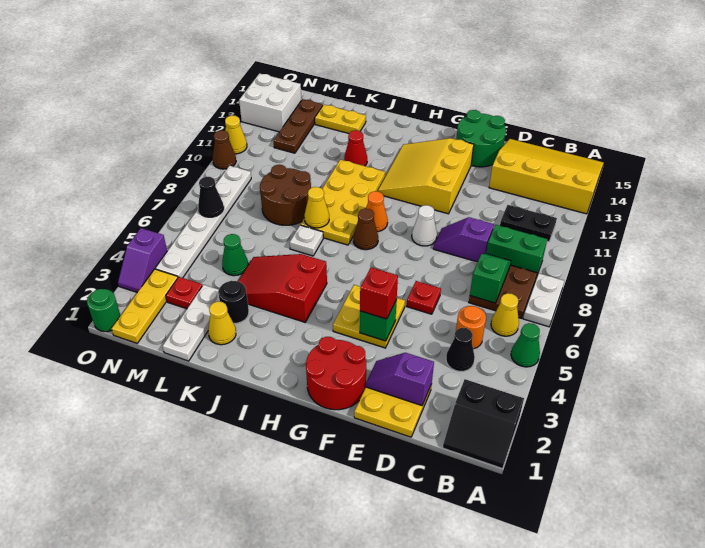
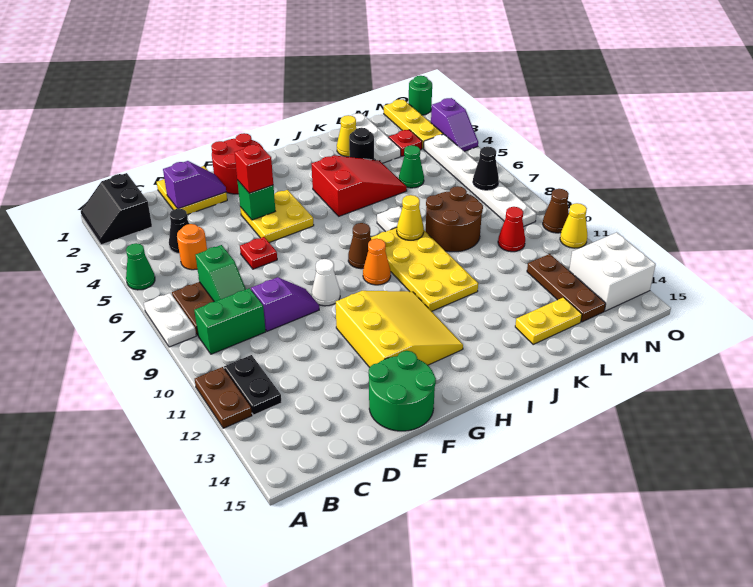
black slope A1:B2 level 1 top 2 -> black slope A1:B2 level 1 top B
none -> brown plate A11:A12 level 1
yellow slope A13:D15 level 1 top 13 -> none
yellow cone B6 level 1 -> none
black plate B11:C11 level 1 -> black plate B11:B12 level 1
red cone J12 level 1 -> red cone M10 level 1
purple slope O3:O4 level 1 top 4 -> purple slope O3:O4 level 1 top 3

